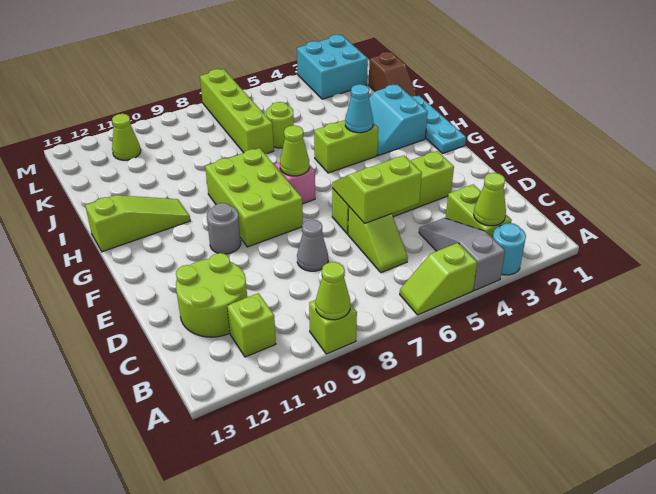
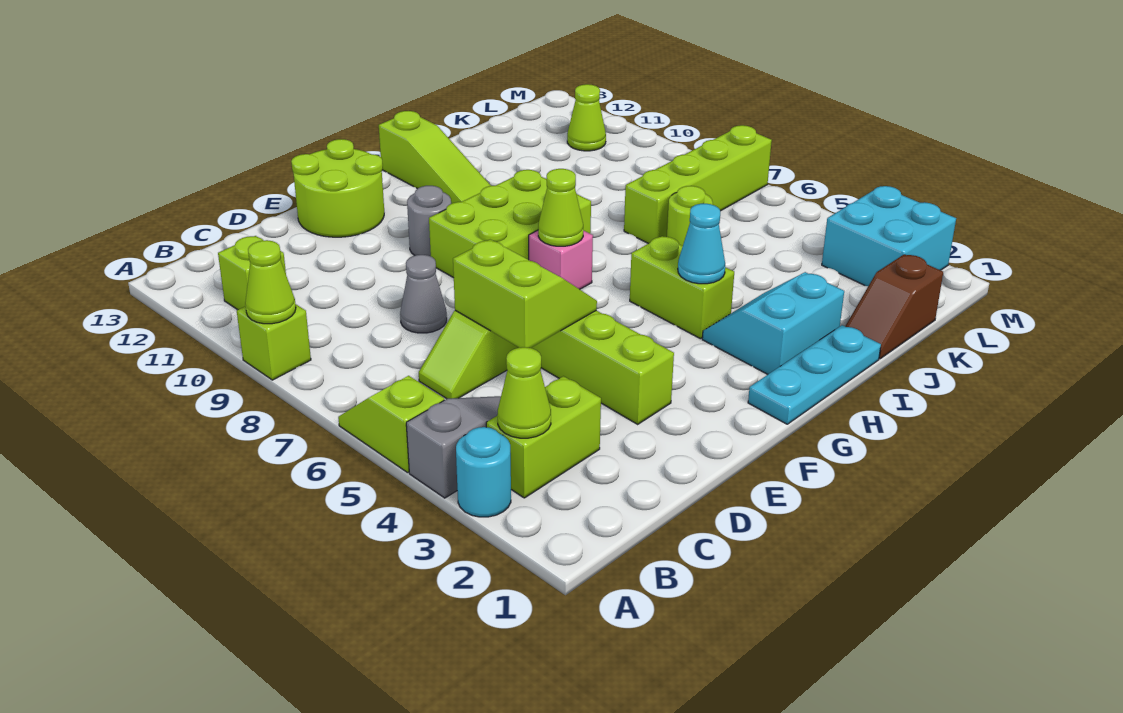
lime round brick C11:D12 level 1 -> lime round brick E12:F13 level 1

